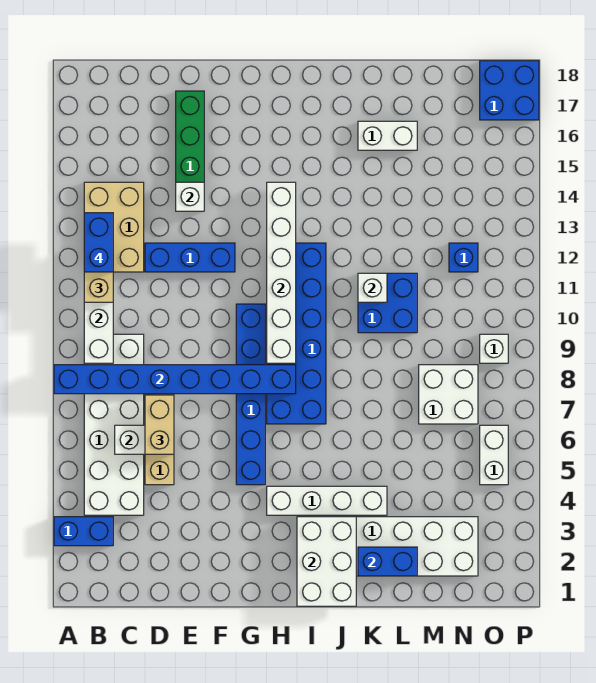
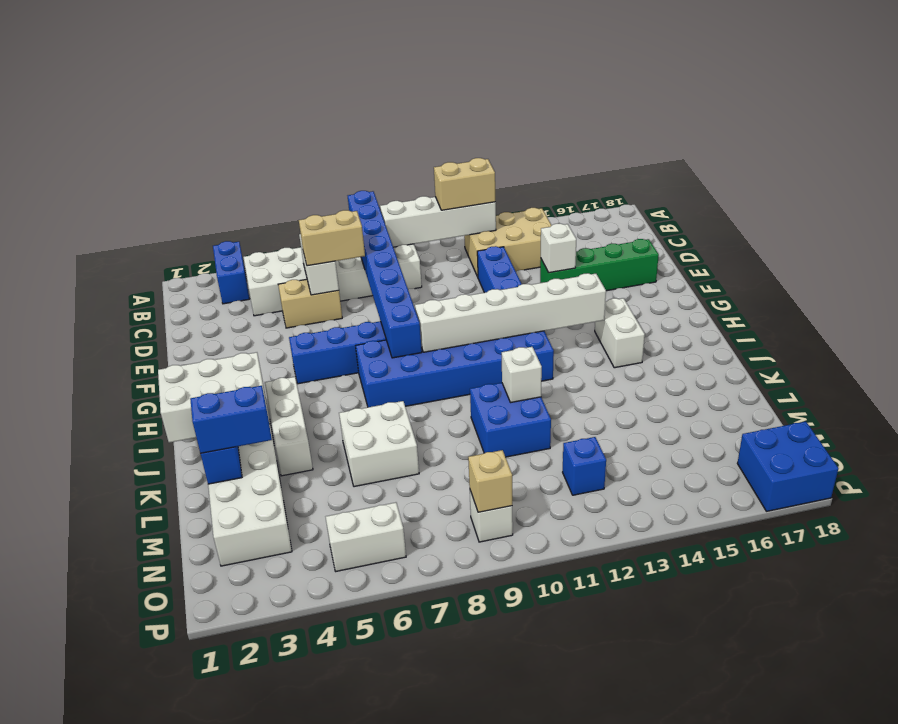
blue brick B12:B13 level 4 -> blue brick L2:L3 level 3
white brick H4:K4 level 1 -> white brick I4:K4 level 1
white brick K16:L16 level 1 -> white brick H15:I15 level 1
white brick M7:N8 level 1 -> white brick K6:L7 level 1
none -> tan brick O9 level 2

